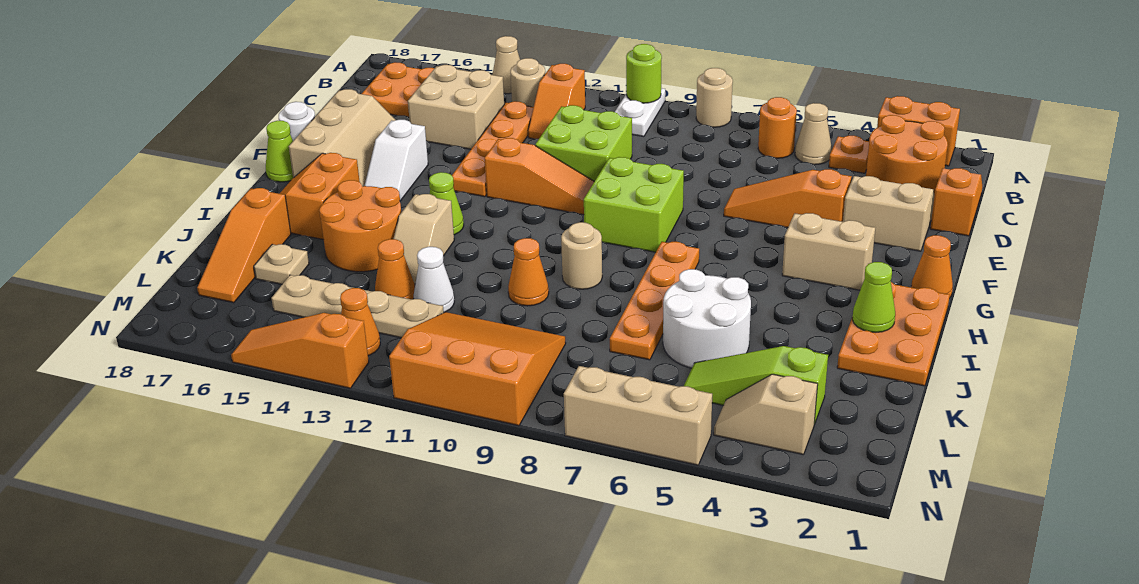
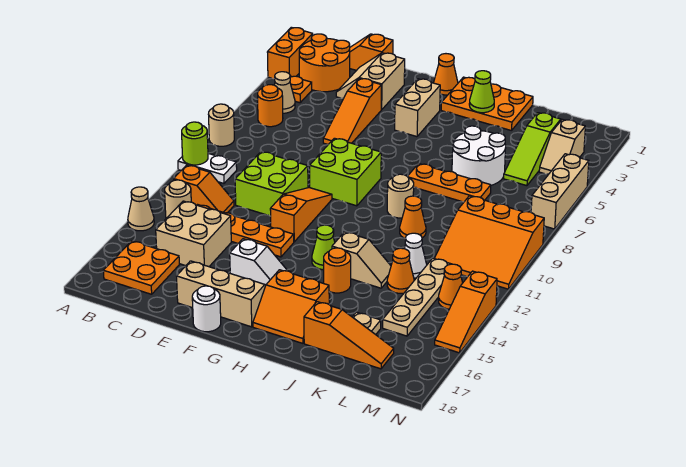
lime cone G18 level 1 -> none
orange plate H7:K7 level 1 -> orange plate I7:K7 level 1
orange round brick I14:J15 level 1 -> orange round brick I14 level 1
orange slope L9:N11 level 1 top N -> orange slope L9:N11 level 1 top 9

